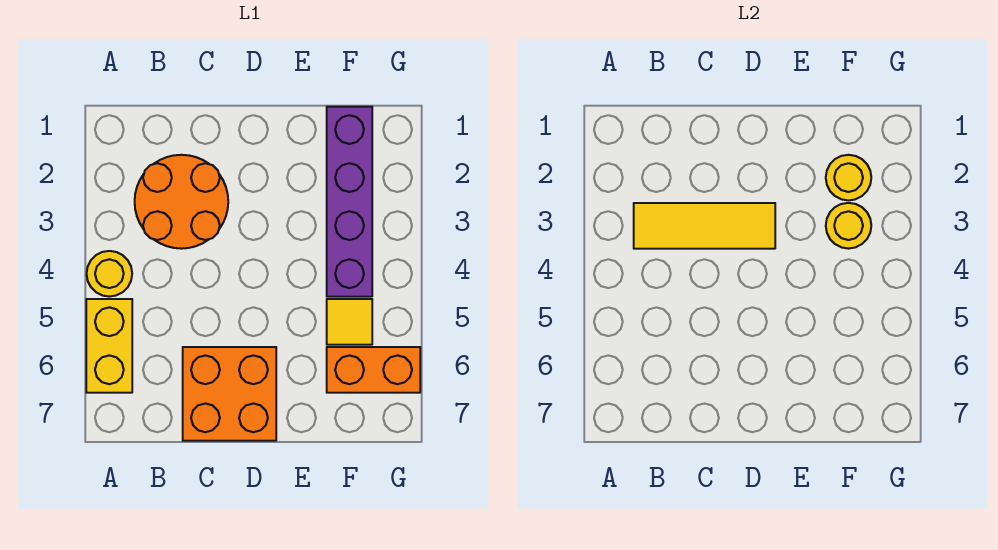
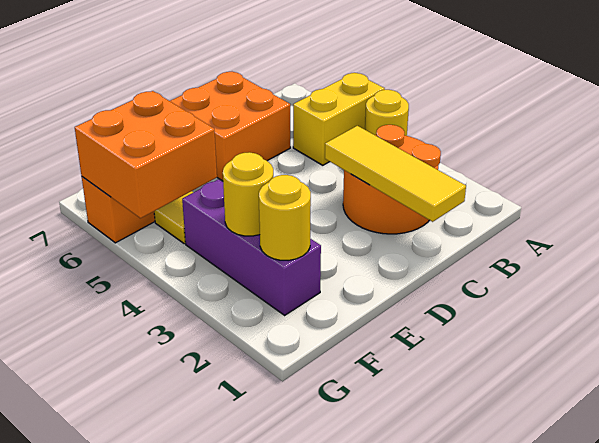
yellow brick A5:A6 level 1 -> yellow brick A5:B5 level 1
yellow tile B3:D3 level 2 -> yellow tile C1:C3 level 2
purple brick F1:F4 level 1 -> purple brick F2:F4 level 1
none -> orange brick F5:G6 level 2

